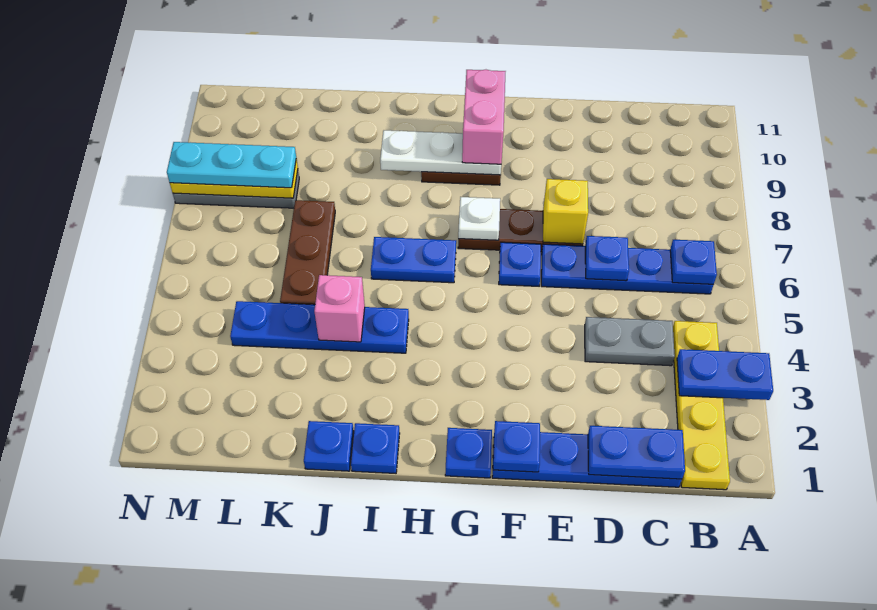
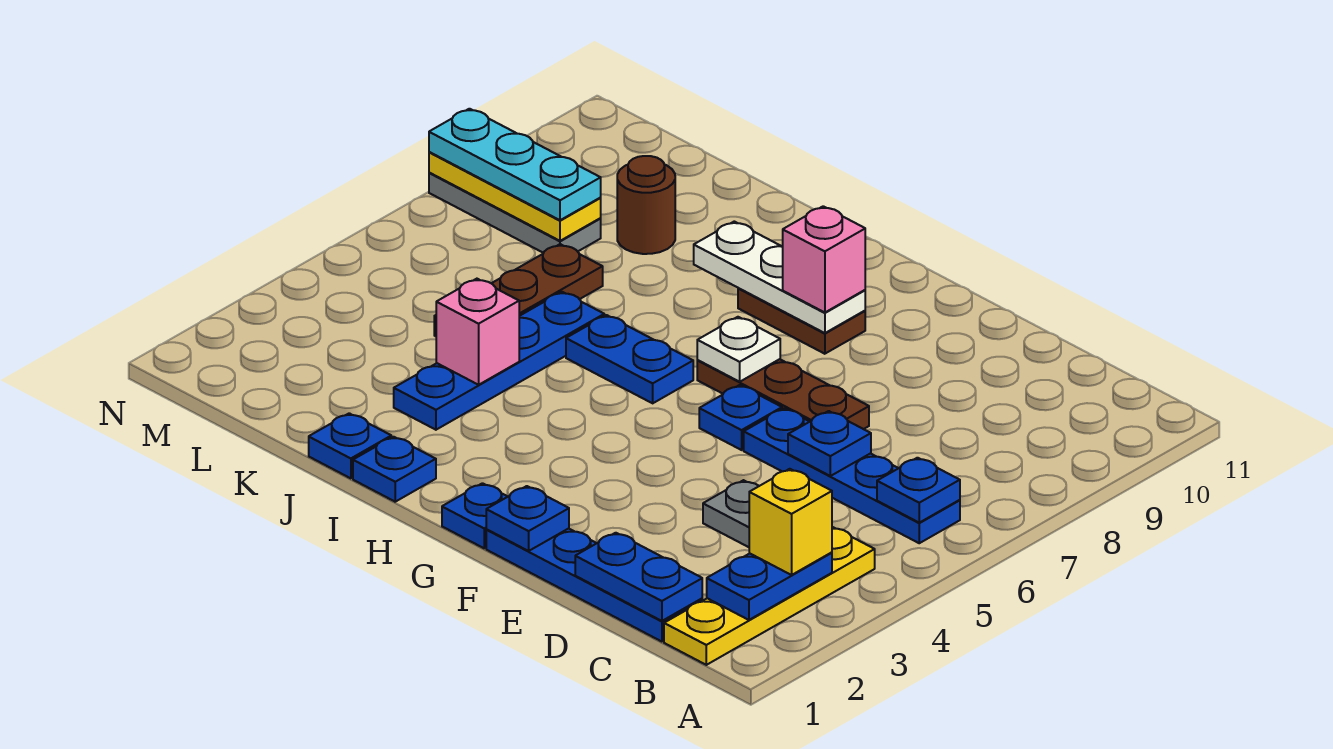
blue plate A3:B3 level 2 -> blue plate B2:B3 level 2
yellow brick E7 level 2 -> yellow brick B3 level 3
pink brick G9:G10 level 3 -> pink brick G9 level 3
blue plate I4:L4 level 1 -> blue plate J3:J6 level 1
none -> brown round brick K9 level 1

